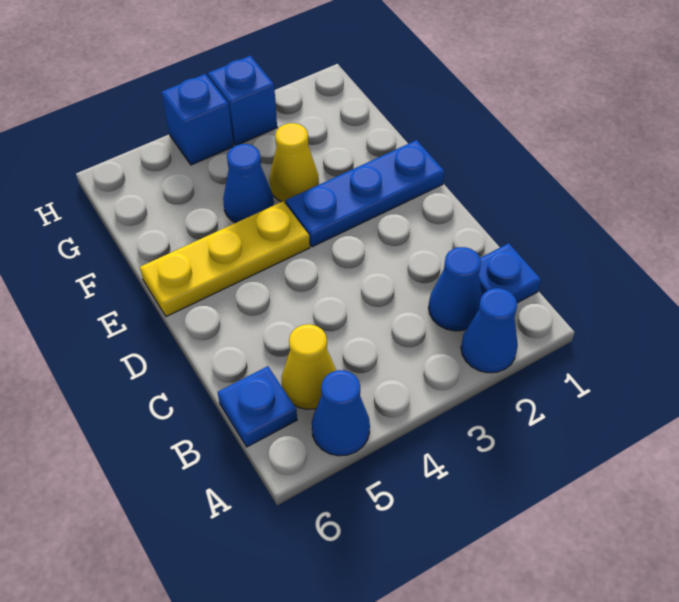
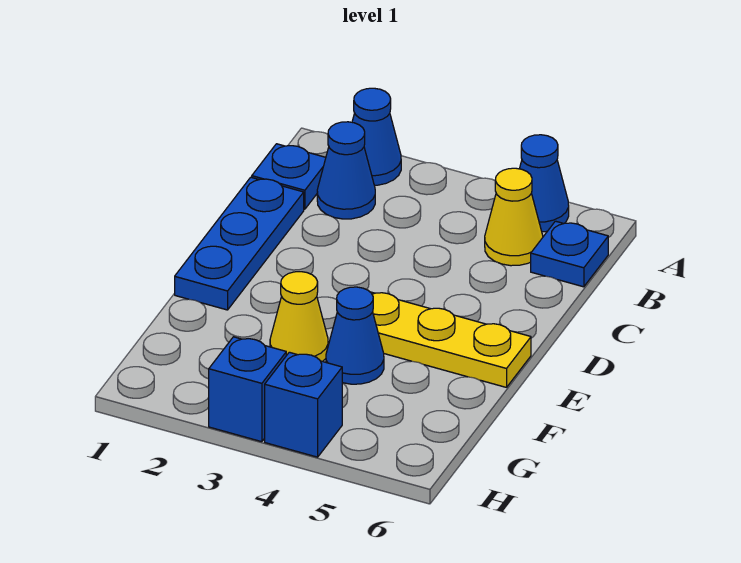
blue plate E1:E3 level 1 -> blue plate C1:E1 level 1

